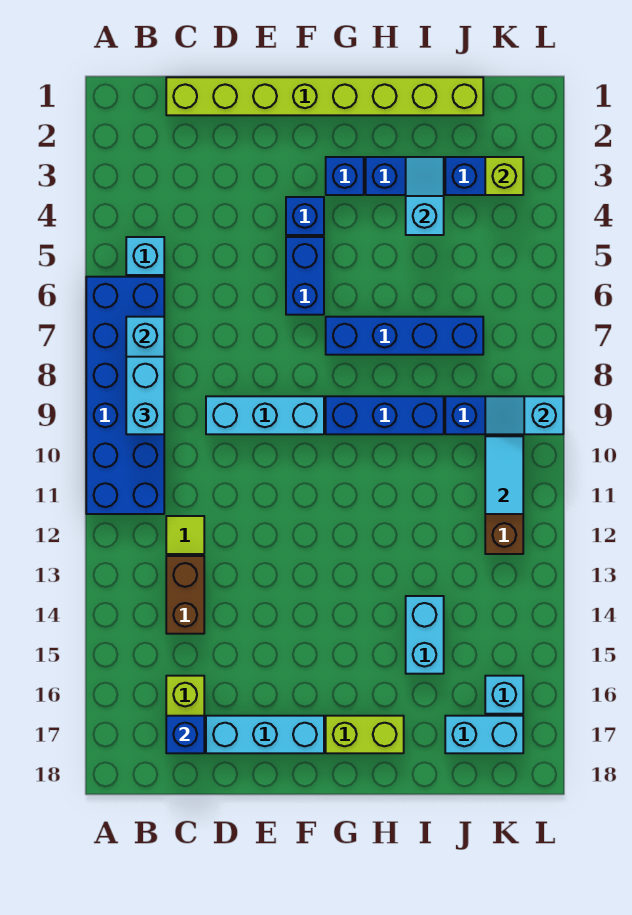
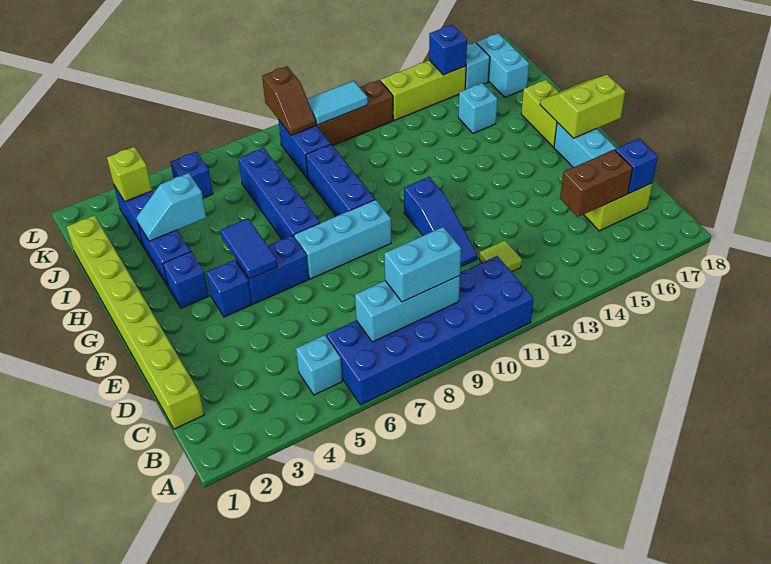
brown brick C13:C14 level 1 -> brown brick C15:C16 level 2
cyan brick D9:F9 level 1 -> cyan brick F7:F9 level 1
none -> blue slope D11:F11 level 1 top F
none -> blue tile F5:G5 level 2
none -> lime slope F17:G18 level 2 top F
cyan brick I14:I15 level 1 -> cyan brick I15 level 1
none -> blue brick K5 level 1
cyan slope K9:L9 level 2 top L -> brown slope K9:L9 level 2 top L
none -> lime brick K13:K15 level 1
none -> blue brick K15 level 2

